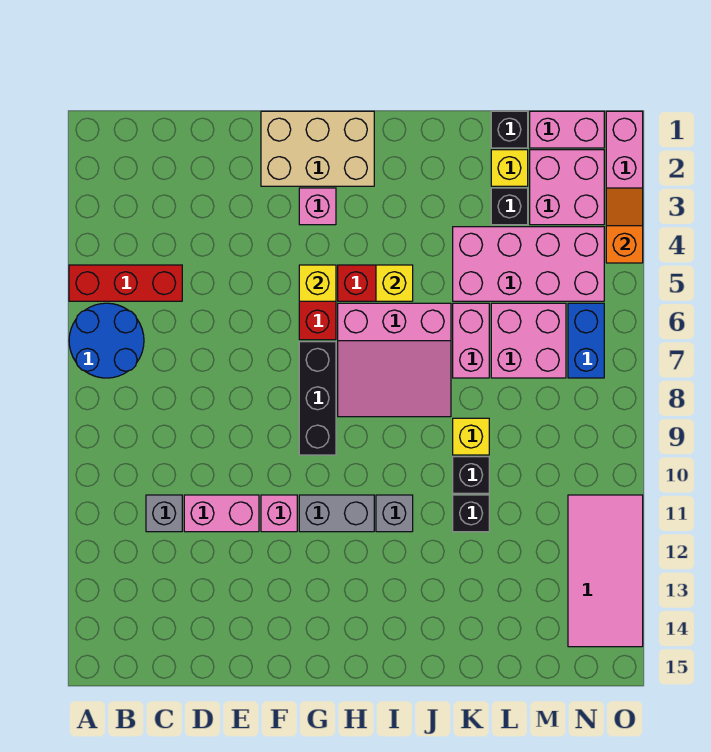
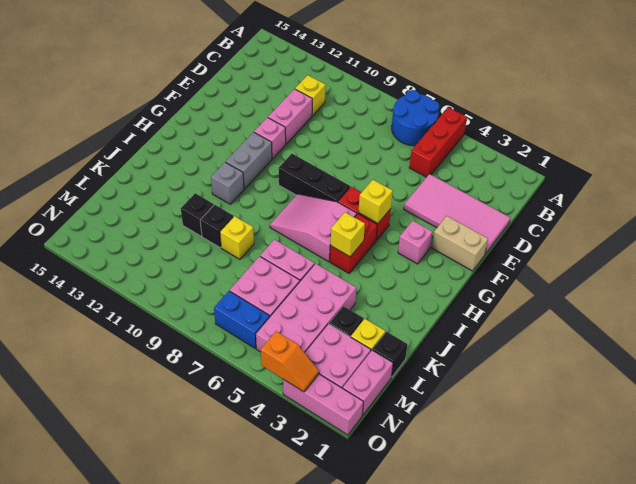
grey brick C11 level 1 -> yellow brick C11 level 1
tan brick F1:H2 level 1 -> tan brick F1:F2 level 1
pink slope H6:J8 level 1 top 6 -> pink slope H6:I8 level 1 top 6
pink tile N11:O14 level 1 -> pink tile D1:E4 level 1

